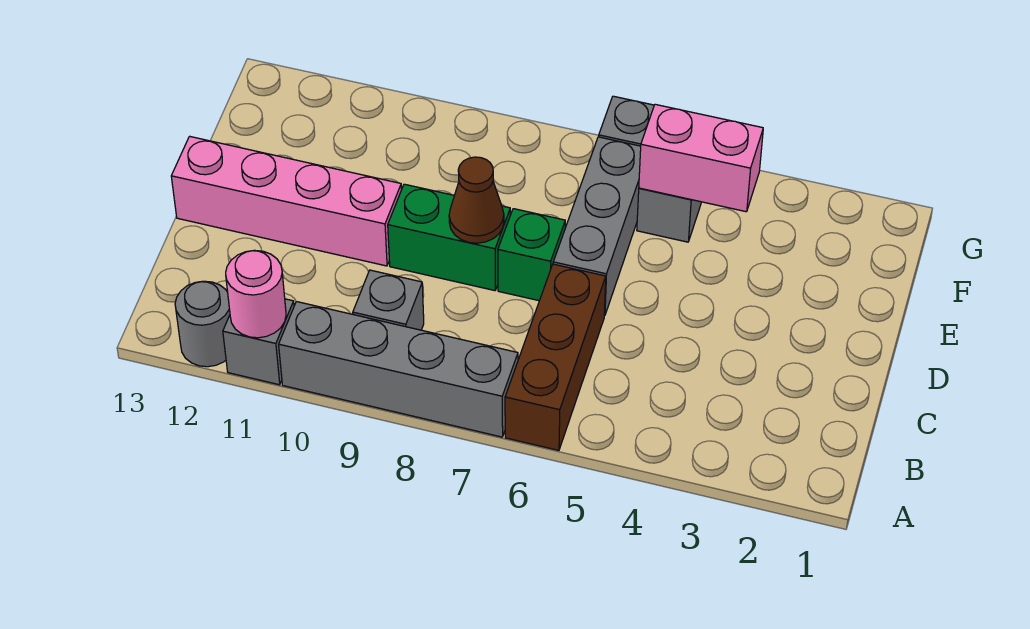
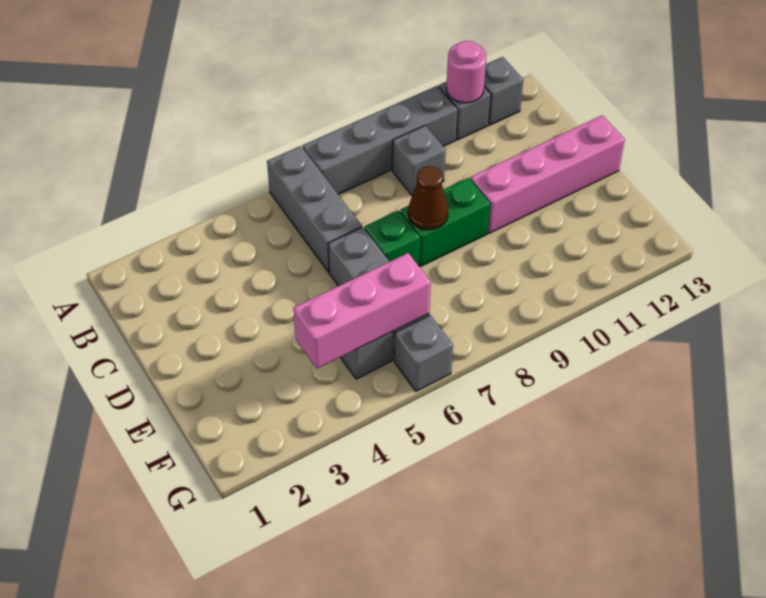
brown brick A6:C6 level 1 -> grey brick A6:C6 level 1
grey round brick A12 level 1 -> grey brick A12 level 1
pink brick F4:F5 level 2 -> pink brick F4:F6 level 2

